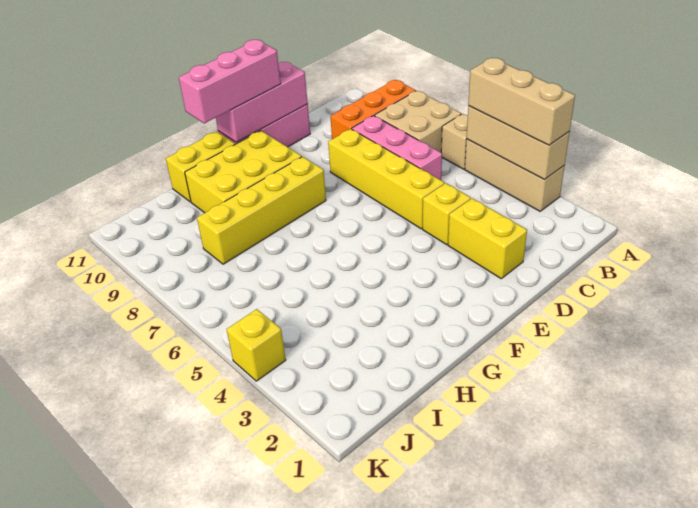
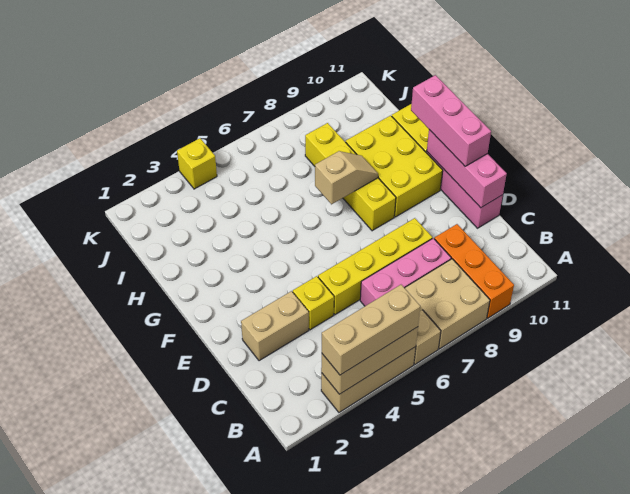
yellow brick D2:D3 level 1 -> tan brick D2:D3 level 1
none -> tan slope G7:G8 level 2 top 7

